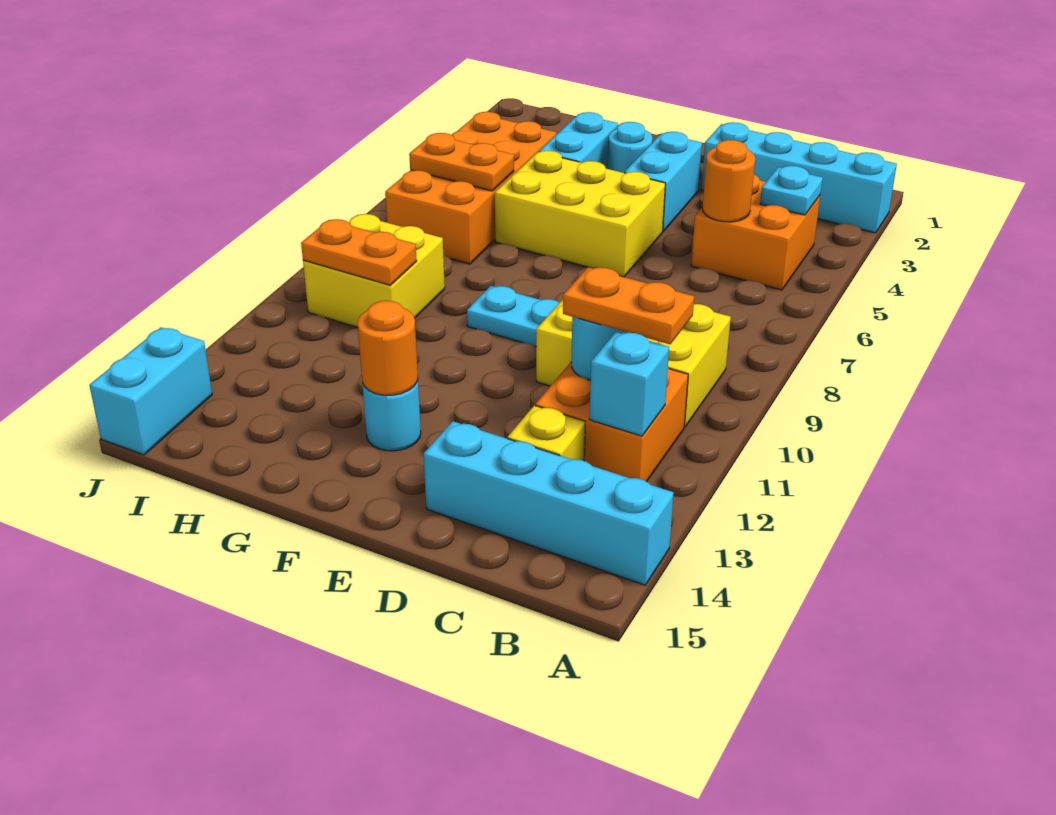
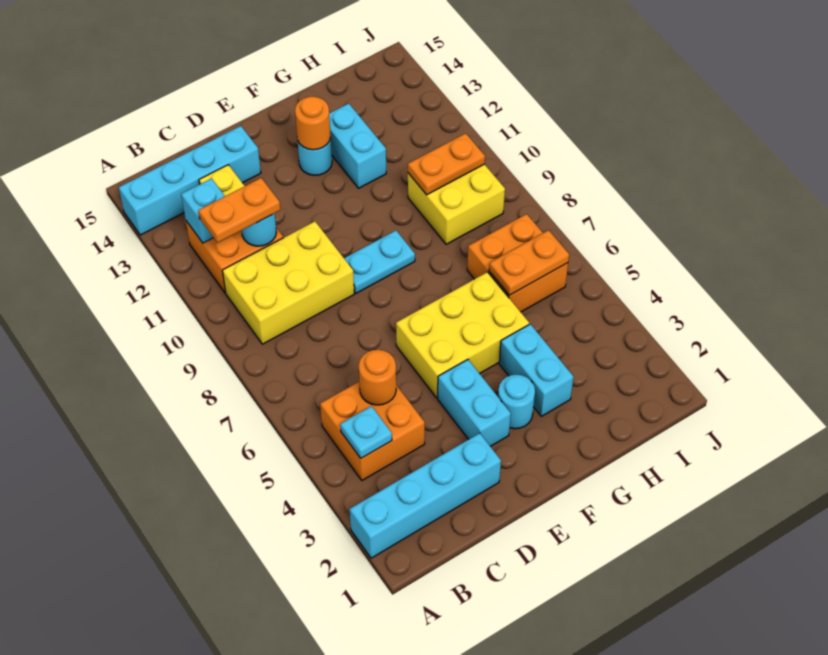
orange brick H4:I7 level 1 -> orange brick H6:I7 level 1
cyan brick J14:J15 level 1 -> cyan brick G12:G13 level 1

